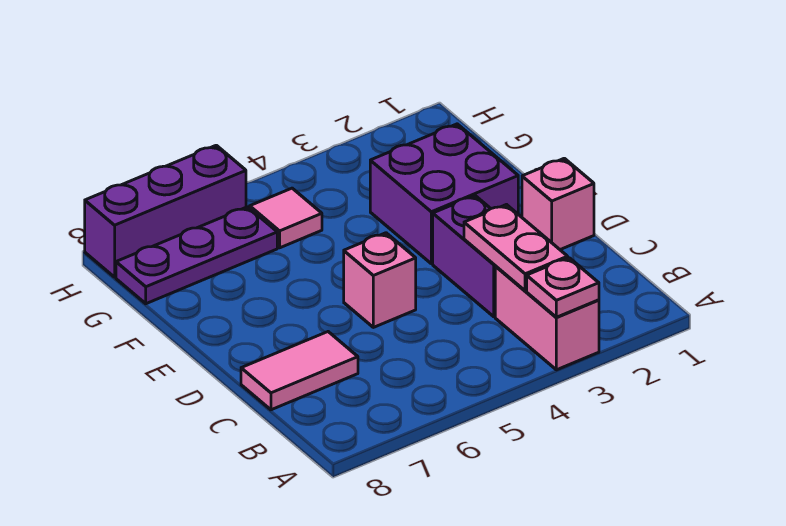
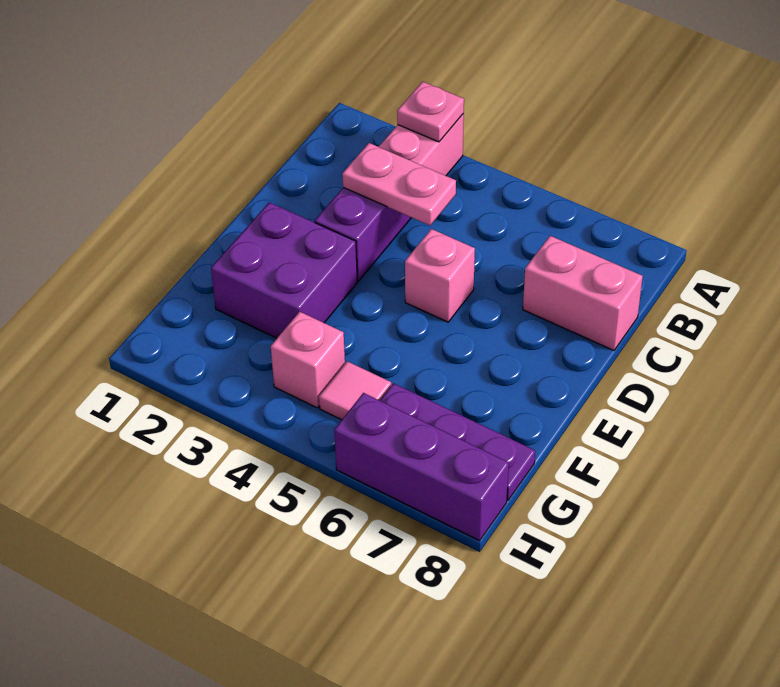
pink plate B3:C3 level 2 -> pink plate C3:C4 level 2
pink tile C7:C8 level 1 -> pink brick C7:C8 level 1
pink brick D1 level 1 -> pink brick G4 level 1

